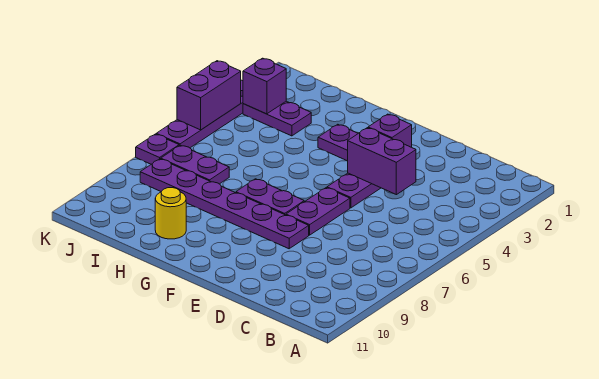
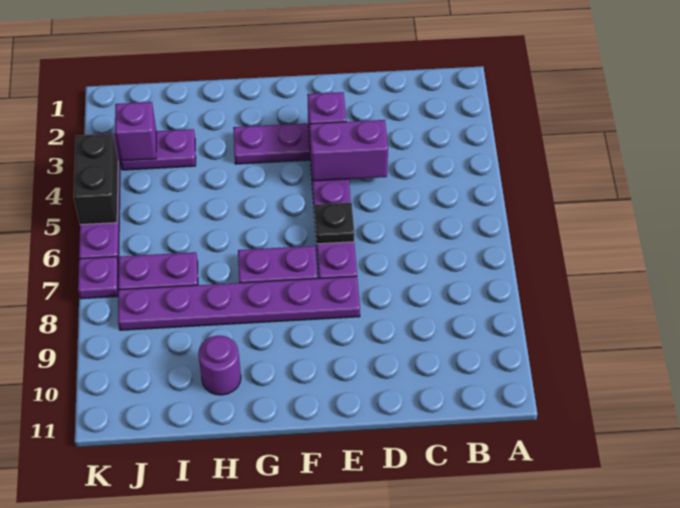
none -> black plate E6 level 2
yellow round brick H10 level 1 -> purple round brick H10 level 1
purple brick K4:K5 level 2 -> black brick K4:K5 level 2

